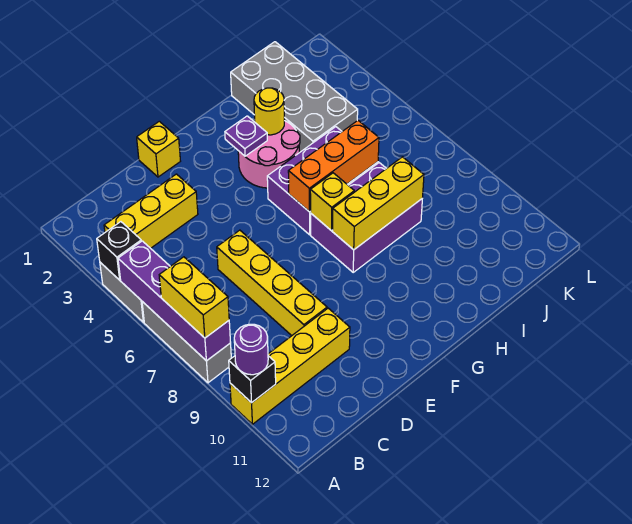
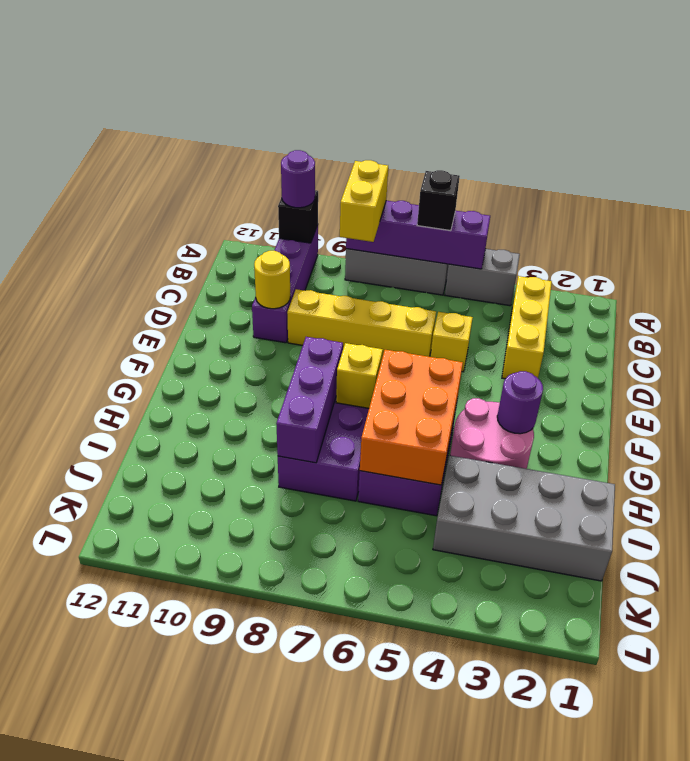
black brick A4 level 2 -> black brick A6 level 3
yellow brick A7:A8 level 3 -> yellow brick A8:B8 level 3
yellow brick A10:D10 level 1 -> purple brick A10:D10 level 1
yellow brick E1 level 1 -> yellow brick D5 level 1
purple plate G3 level 2 -> purple round brick G3 level 2
orange brick G6:I6 level 2 -> orange brick G5:I6 level 2
yellow brick G8:I8 level 2 -> purple brick G8:I8 level 2
yellow round brick H3 level 2 -> yellow round brick D10 level 2

